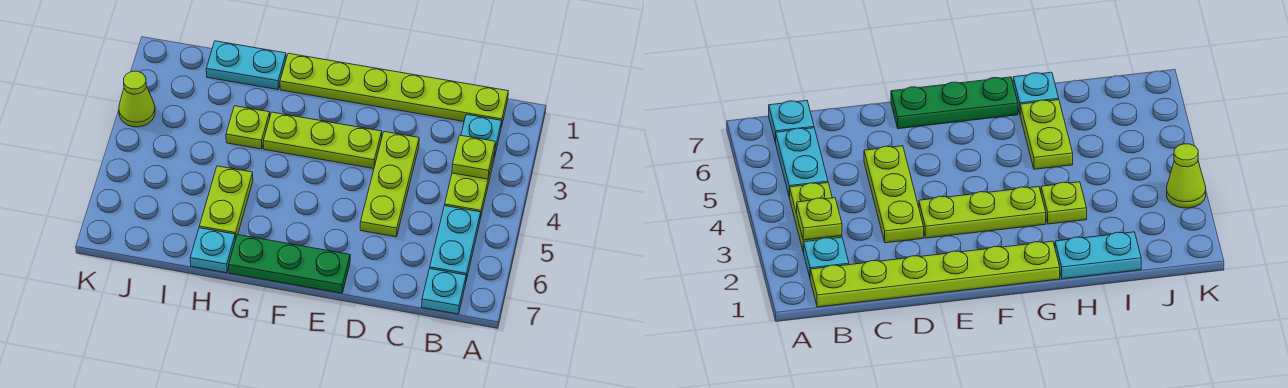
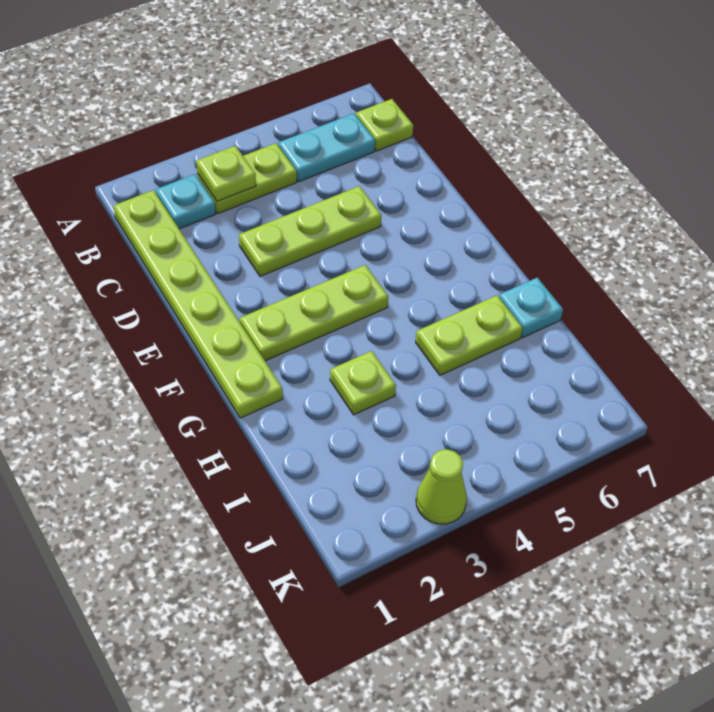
cyan plate B7 level 1 -> lime plate B7 level 1
lime plate E3:G3 level 1 -> lime plate F2:F4 level 1
green plate E7:G7 level 1 -> none
cyan plate H1:I1 level 1 -> none

